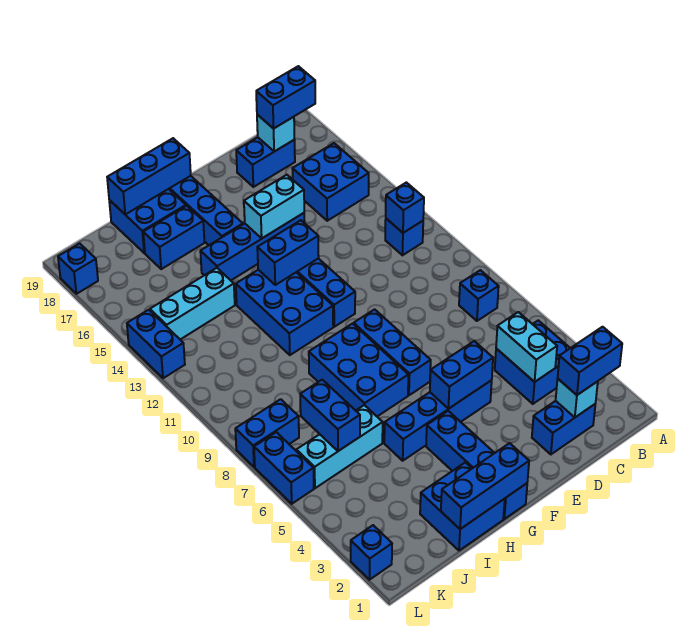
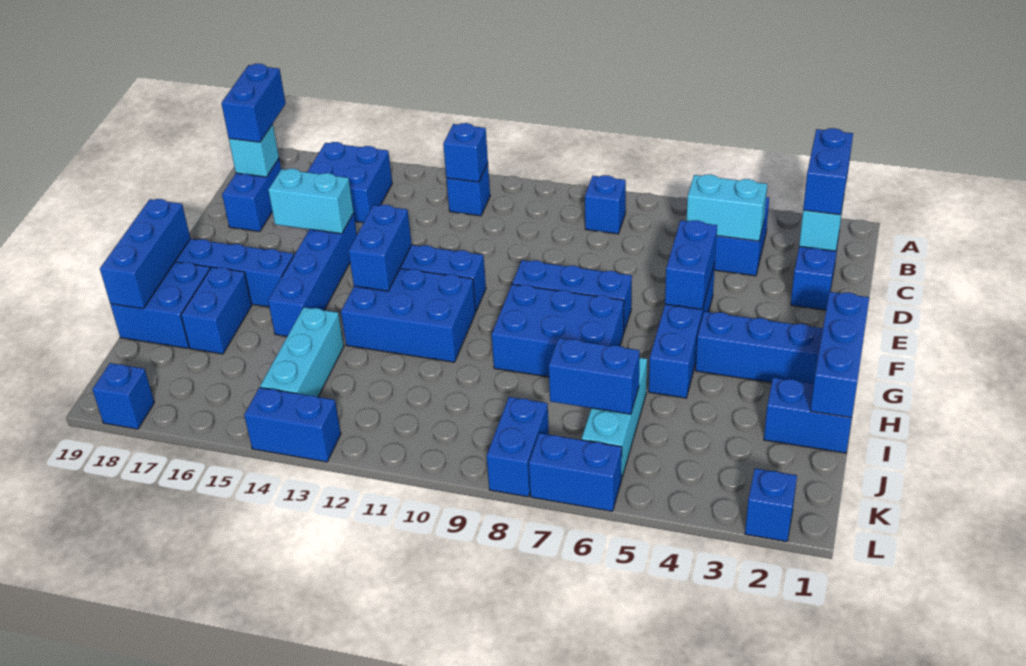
cyan brick E15:F15 level 2 -> cyan brick E15:E16 level 2
blue brick H1:I2 level 1 -> blue brick I1:I2 level 1

